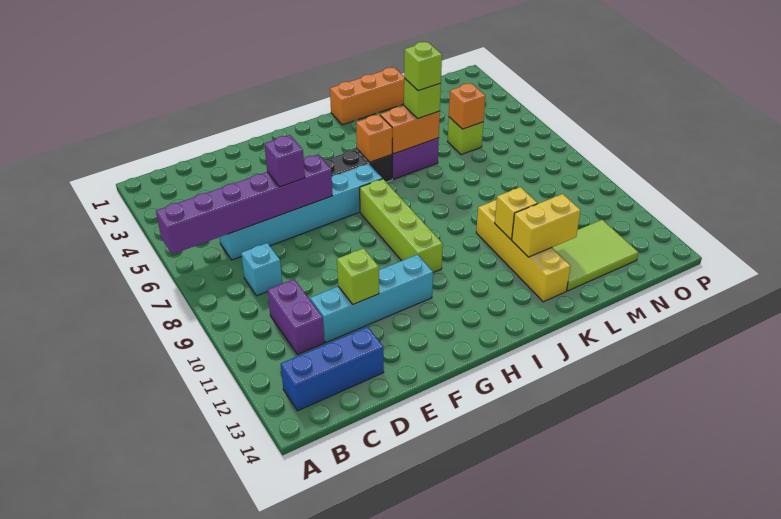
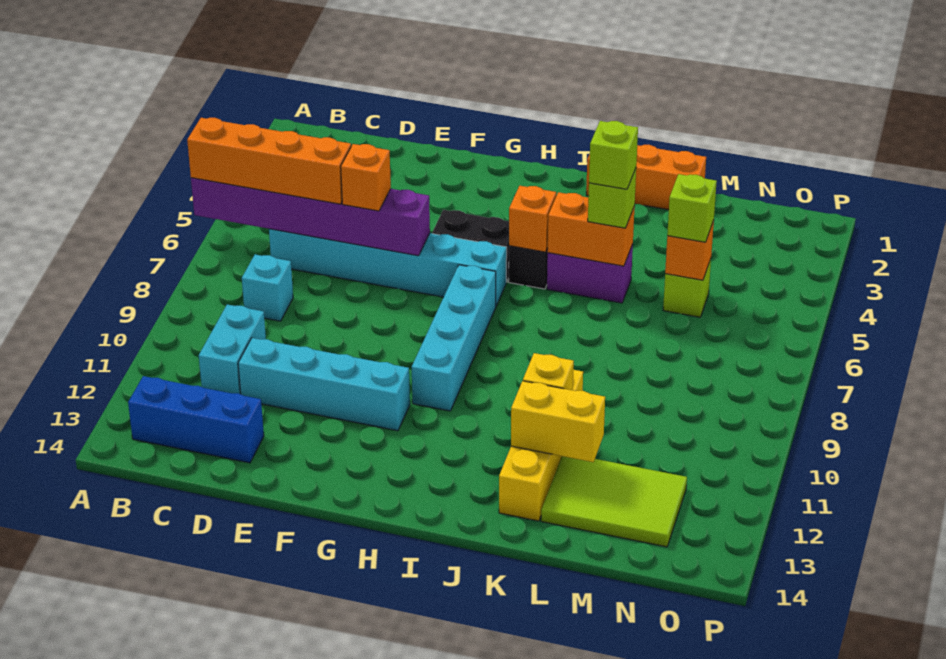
none -> orange brick A6:D6 level 3
purple brick C10:C11 level 1 -> cyan brick C10:C11 level 1
purple brick E6 level 3 -> orange brick E6 level 3
lime brick E11 level 2 -> lime brick M5 level 3
lime brick H7:H10 level 1 -> cyan brick H7:H10 level 1

